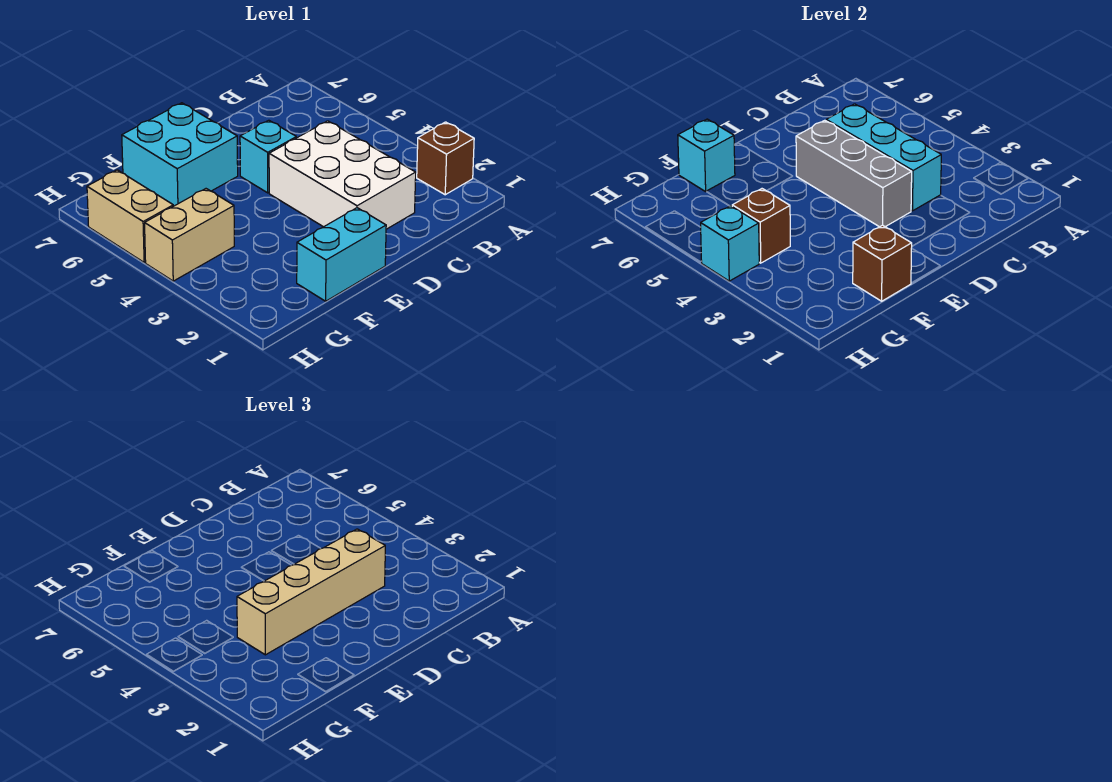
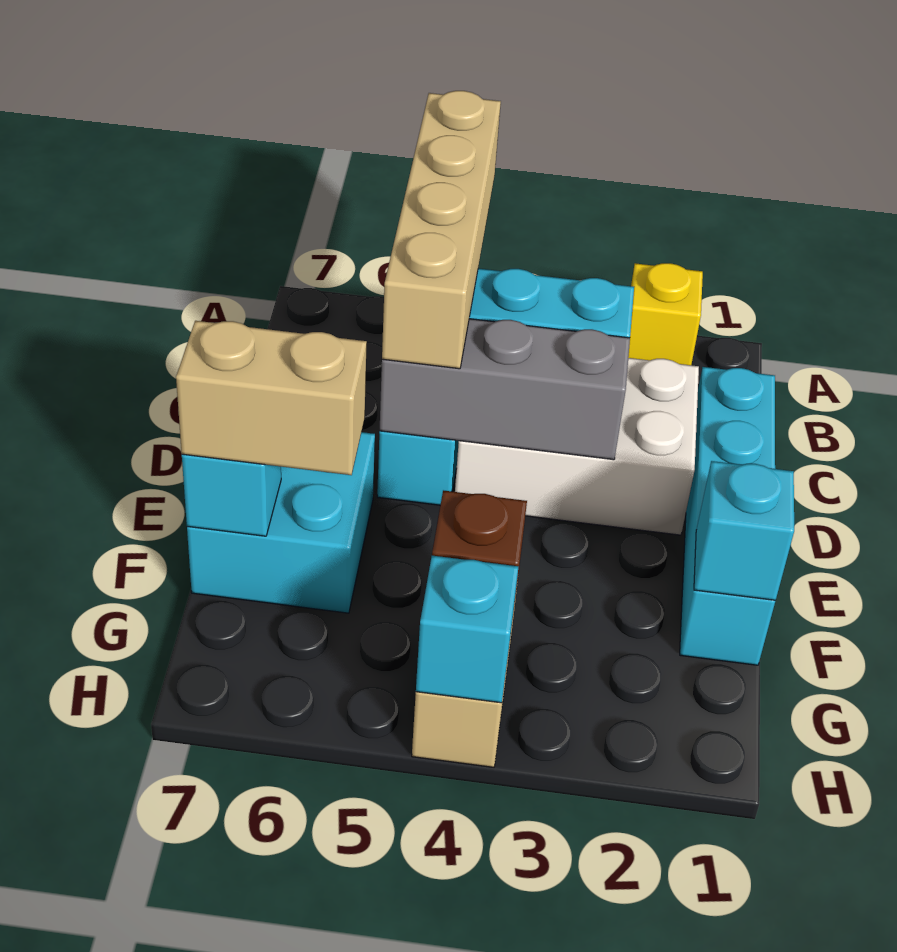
brown brick A2 level 1 -> yellow brick A2 level 1
tan brick C3:F3 level 3 -> tan brick A5:D5 level 3
cyan brick E1:F1 level 1 -> cyan brick C1:F1 level 1
brown brick F1 level 2 -> cyan brick F1 level 2
tan brick H5:H6 level 1 -> tan brick F6:F7 level 3

